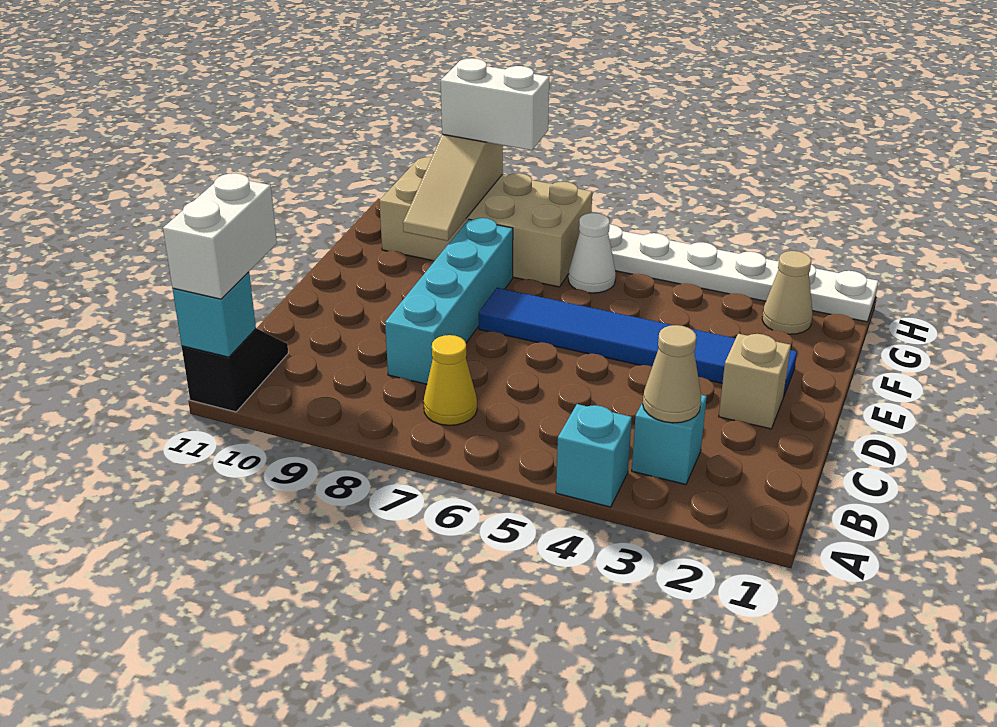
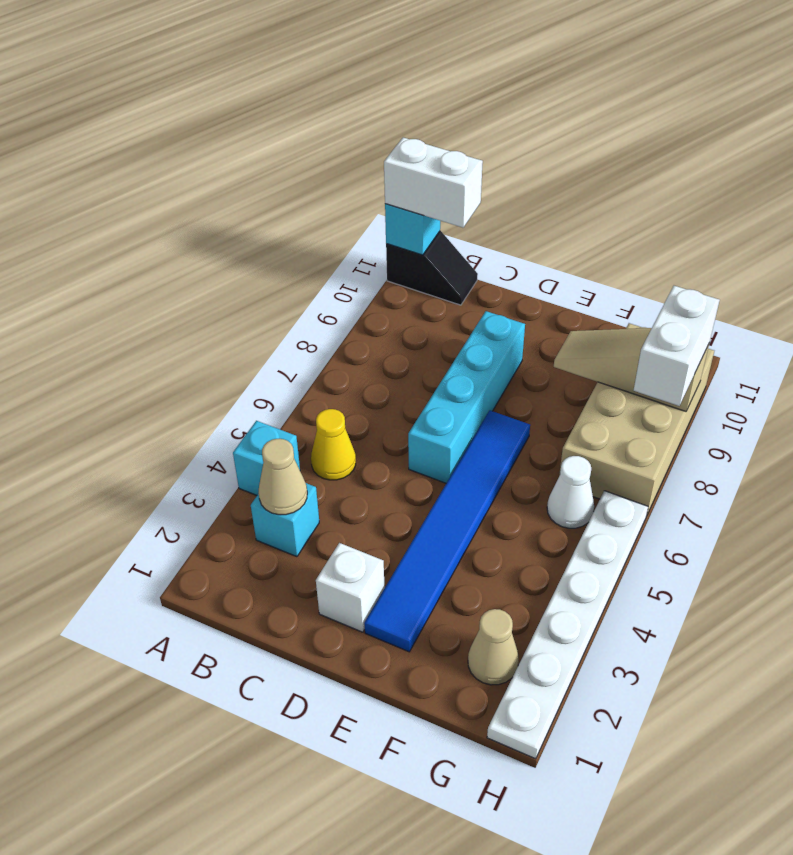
yellow cone B7 level 1 -> yellow cone B5 level 1
cyan brick C8:F8 level 1 -> cyan brick D6:D9 level 1
tan brick D2 level 1 -> white brick D2 level 1

